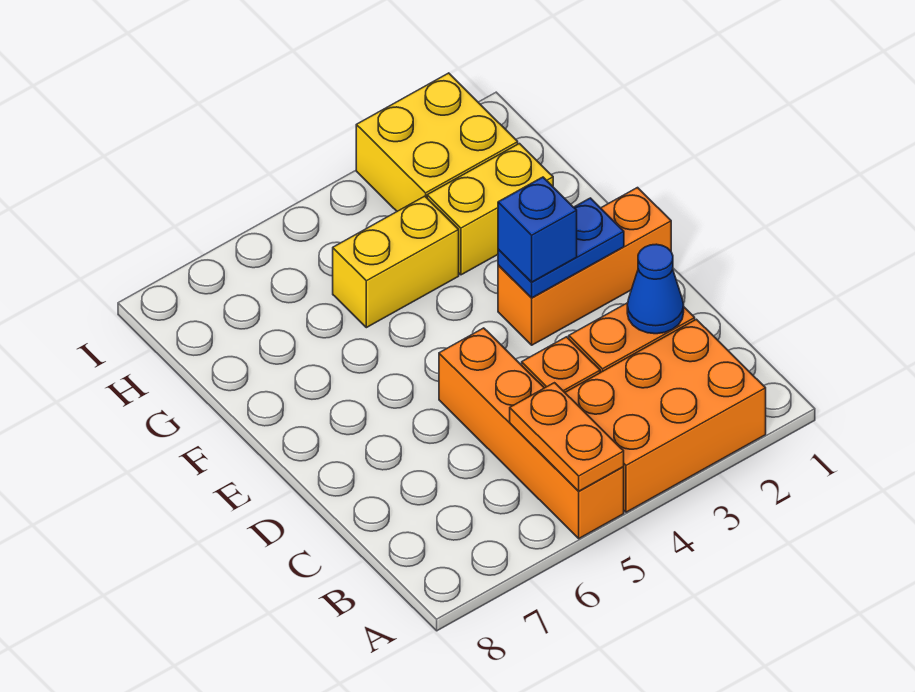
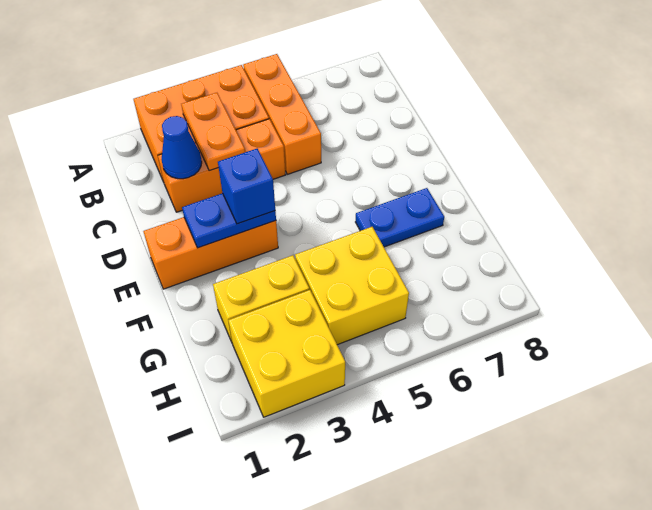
orange brick A5:D5 level 1 -> orange brick A5:C5 level 1
orange plate A5:B5 level 2 -> orange plate B3:C3 level 2
none -> blue plate F6:F7 level 1
yellow brick G4:G5 level 1 -> yellow brick G4:H5 level 1

